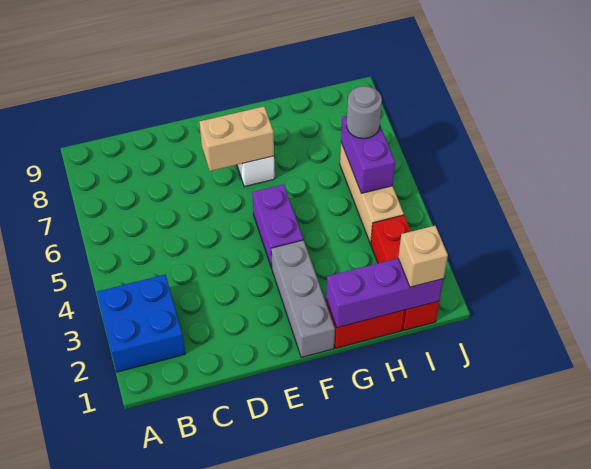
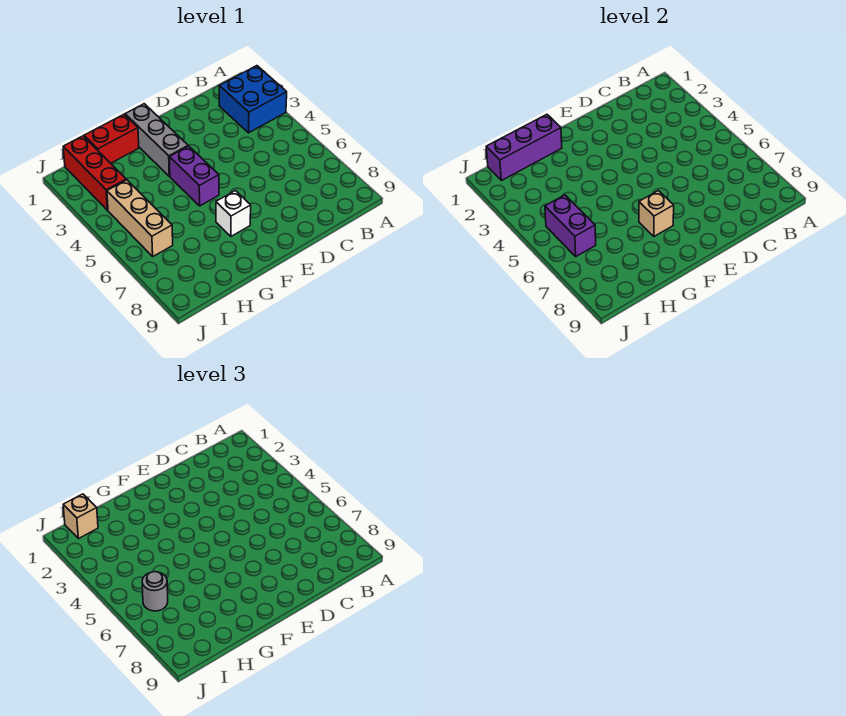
tan brick E7:F7 level 2 -> tan brick F7 level 2

